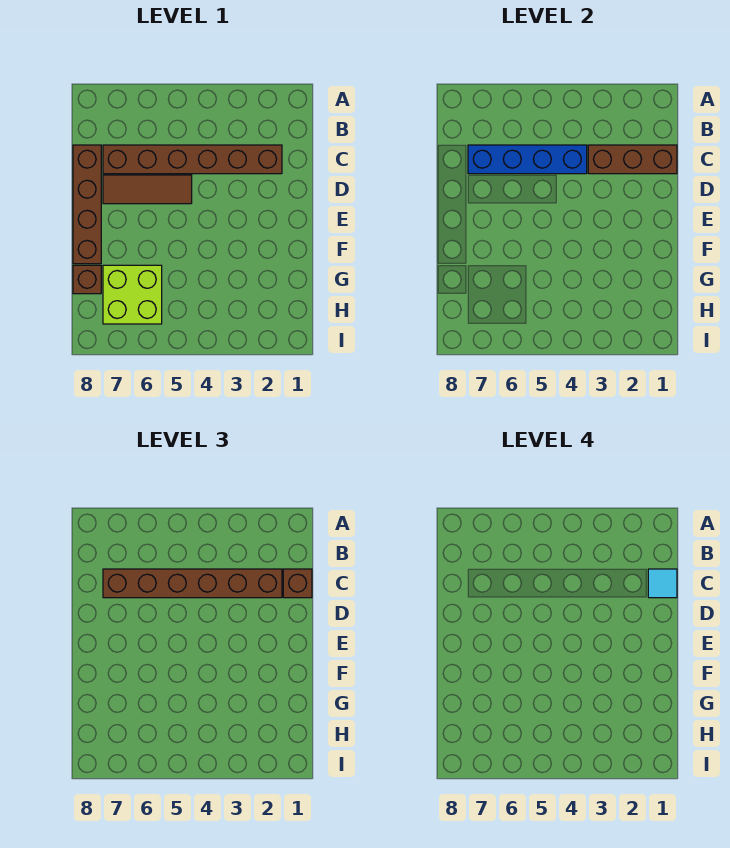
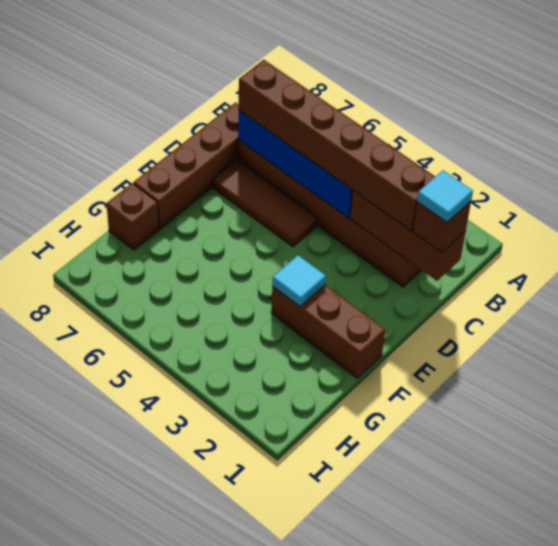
none -> brown brick F1:F3 level 1
none -> cyan tile F3 level 2
lime brick G6:H7 level 1 -> none

